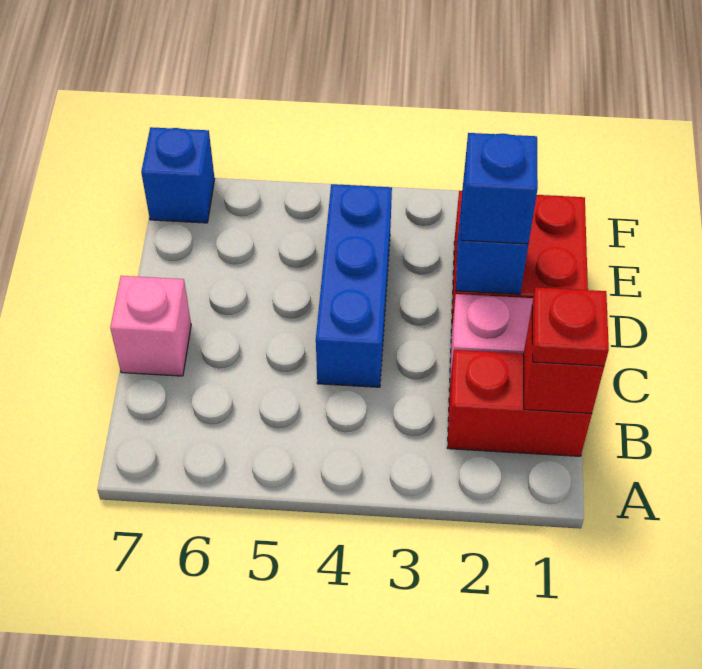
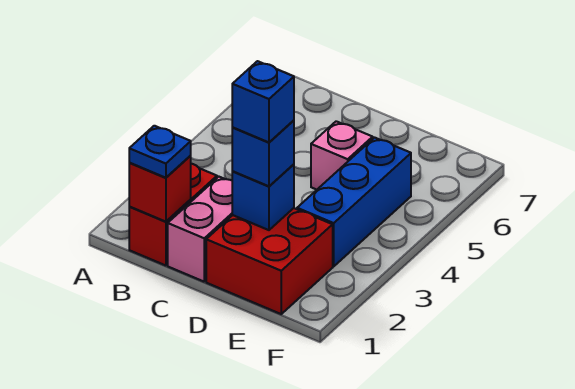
red plate B1 level 3 -> blue plate B1 level 3
blue brick C4:E4 level 1 -> blue brick E3:E5 level 1
pink brick C7 level 1 -> pink brick D5 level 1
blue brick F7 level 1 -> blue brick D2 level 4

